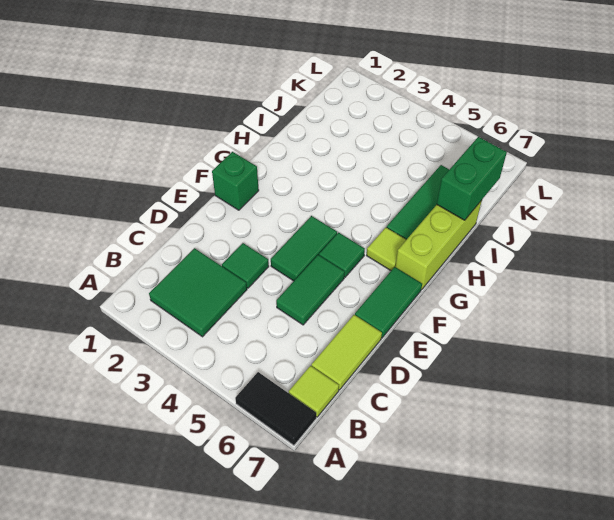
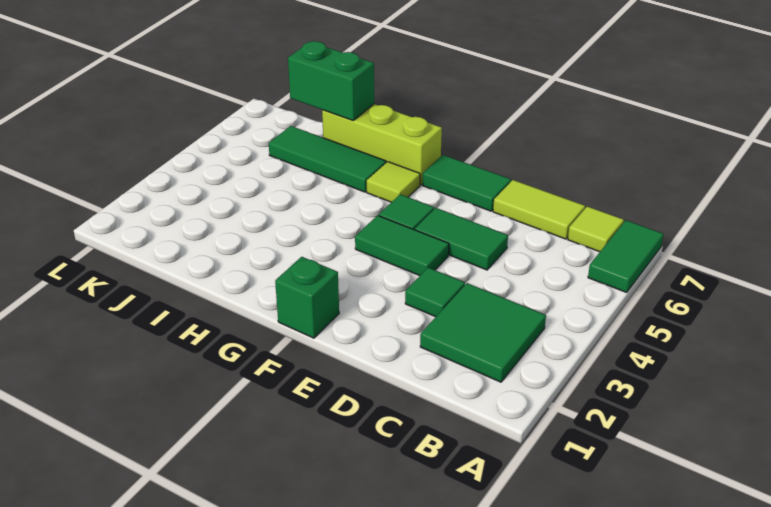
black tile A6:A7 level 1 -> green tile A6:A7 level 1

